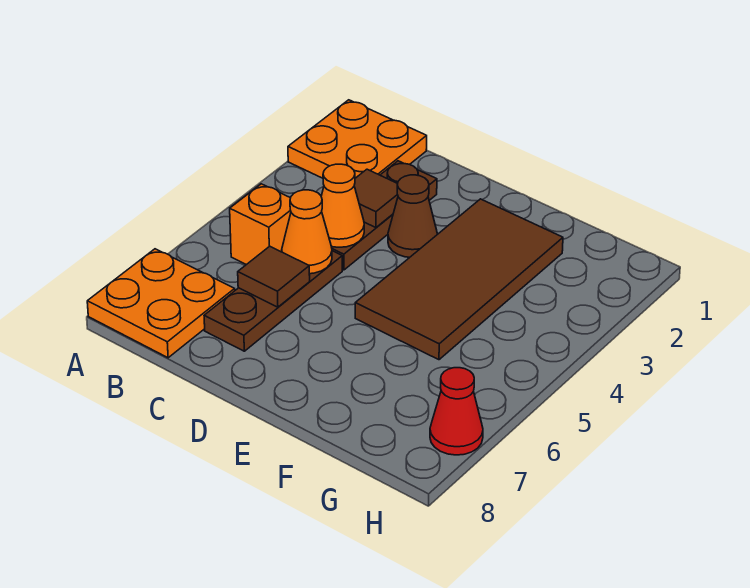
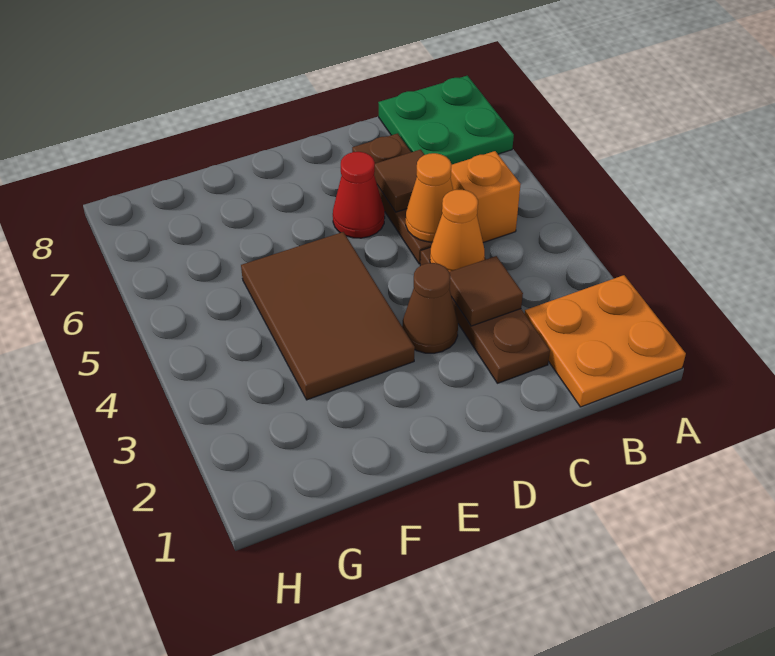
orange plate A7:B8 level 1 -> green plate A7:B8 level 1
brown tile E2:F5 level 1 -> brown tile E3:F5 level 1
red cone H7 level 1 -> red cone D6 level 1

